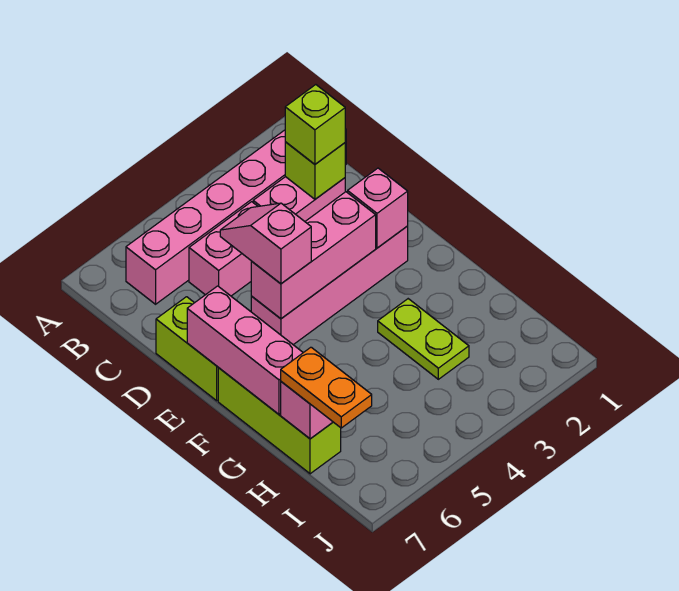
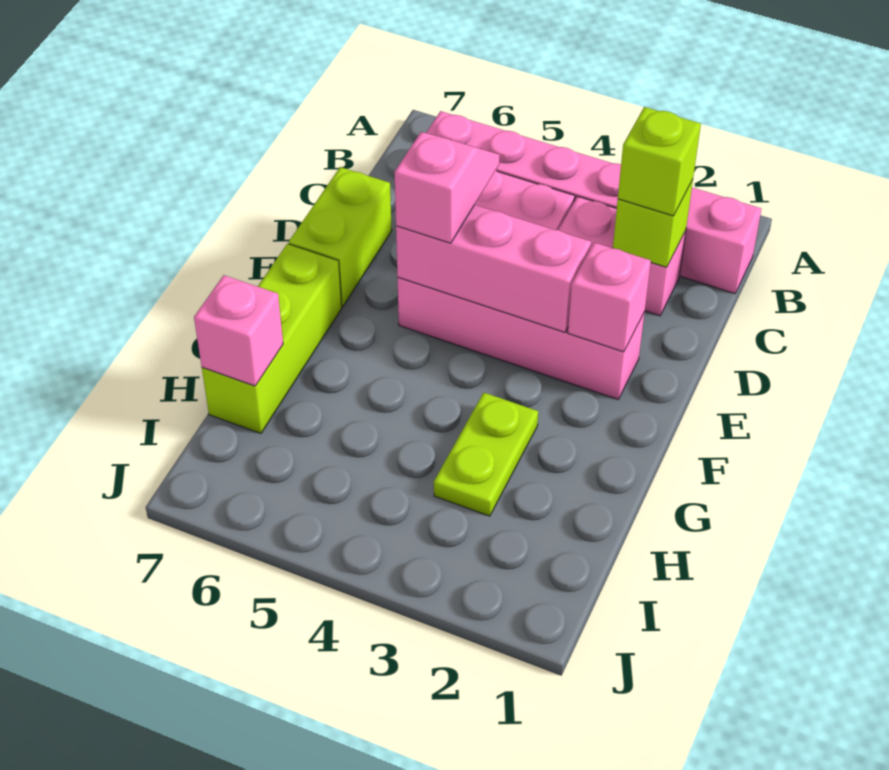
pink brick E7:G7 level 2 -> none
orange plate H7:I7 level 3 -> none

